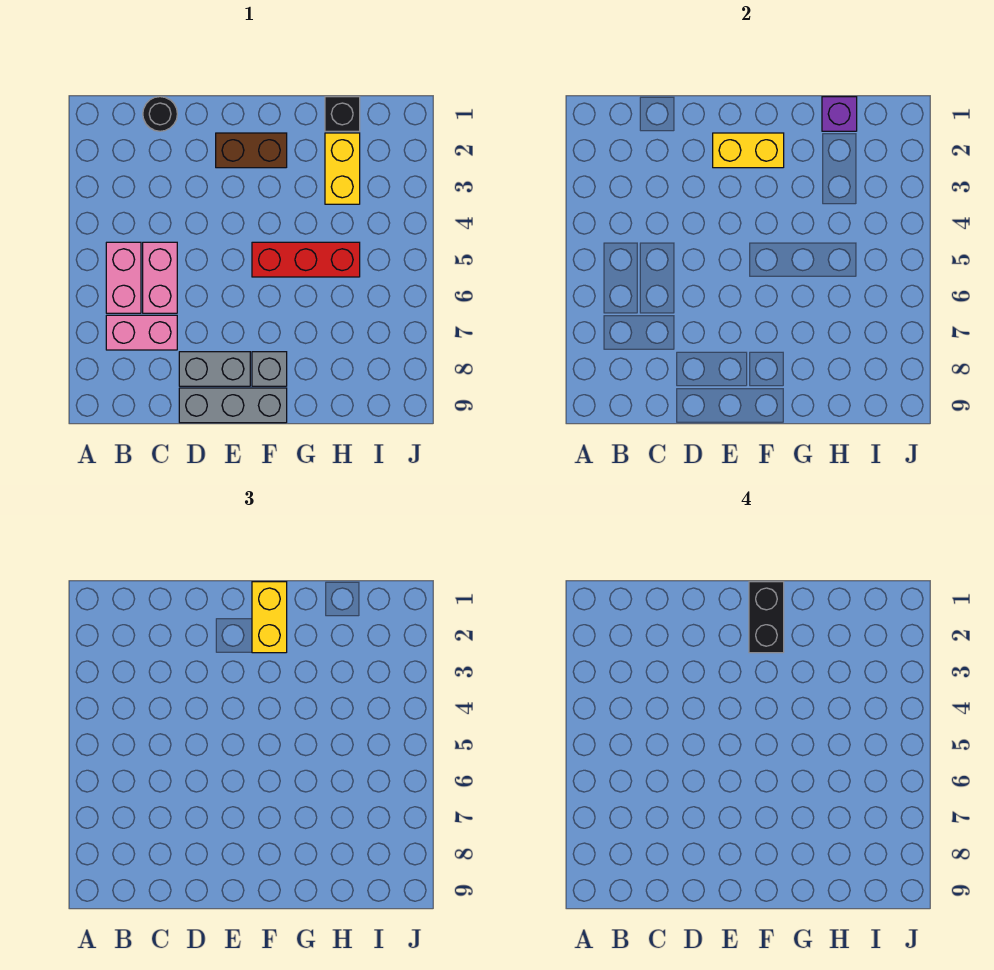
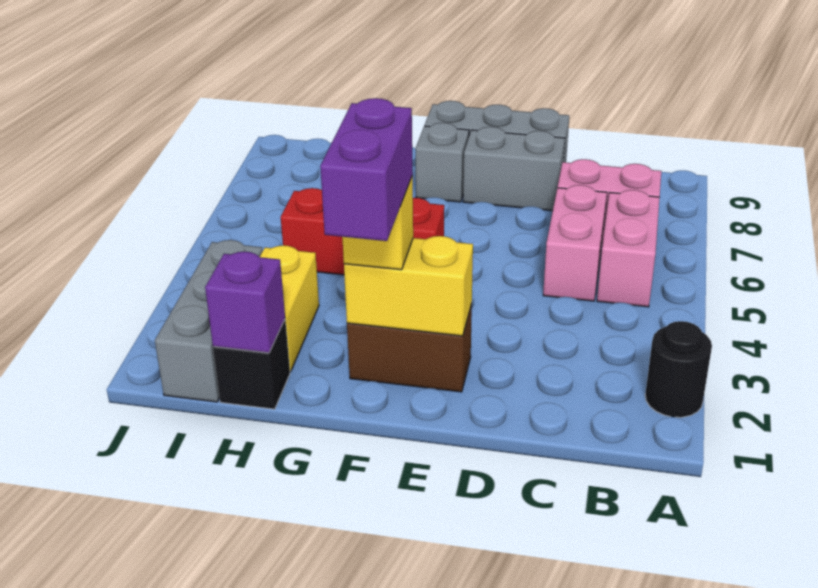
black round brick C1 level 1 -> black round brick A2 level 1
yellow brick F1:F2 level 3 -> yellow brick F2 level 3
black brick F1:F2 level 4 -> purple brick F1:F2 level 4
none -> grey brick I1:I3 level 1

